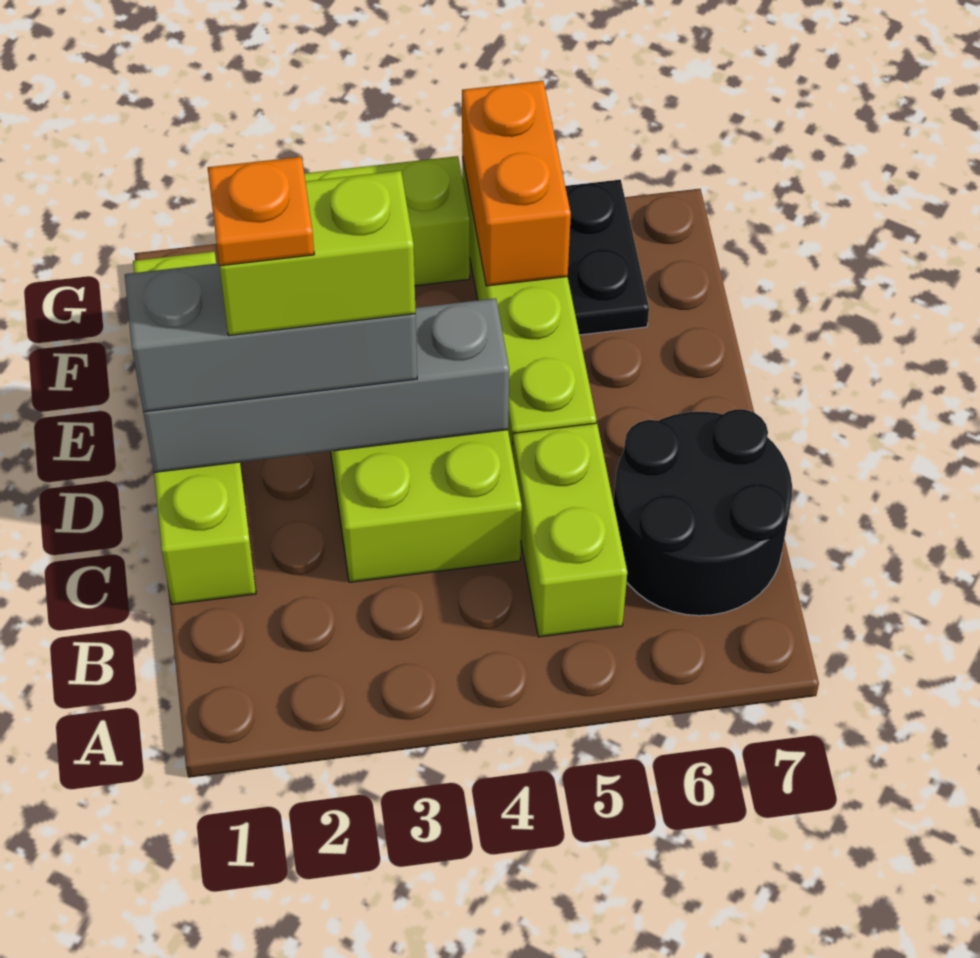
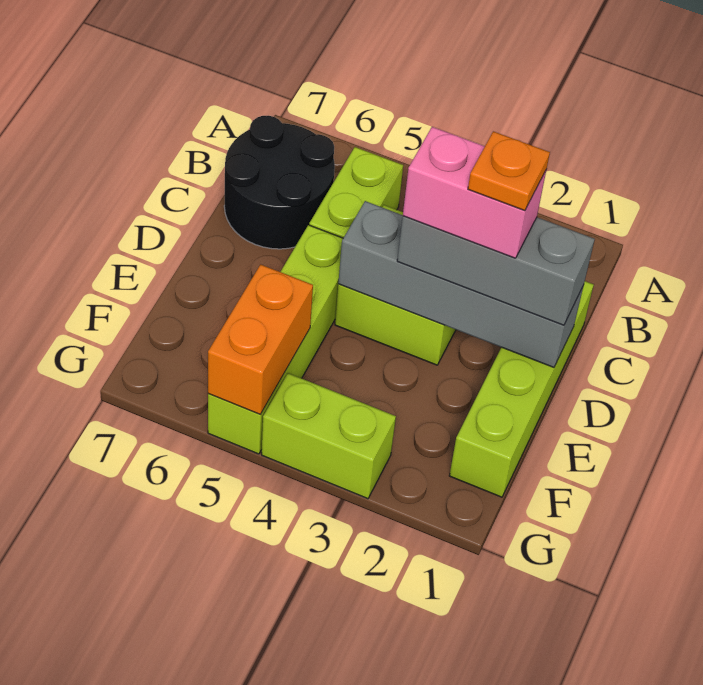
lime brick D2:D3 level 4 -> pink brick D2:D3 level 4
black plate F6:G6 level 1 -> none

